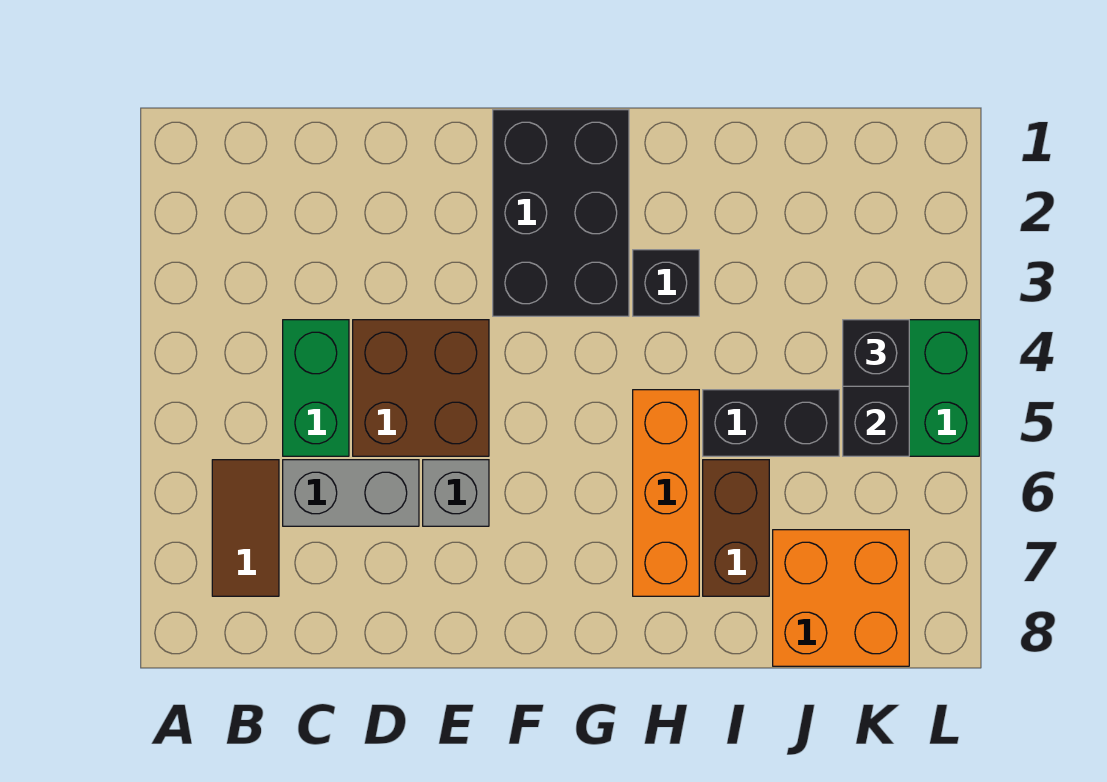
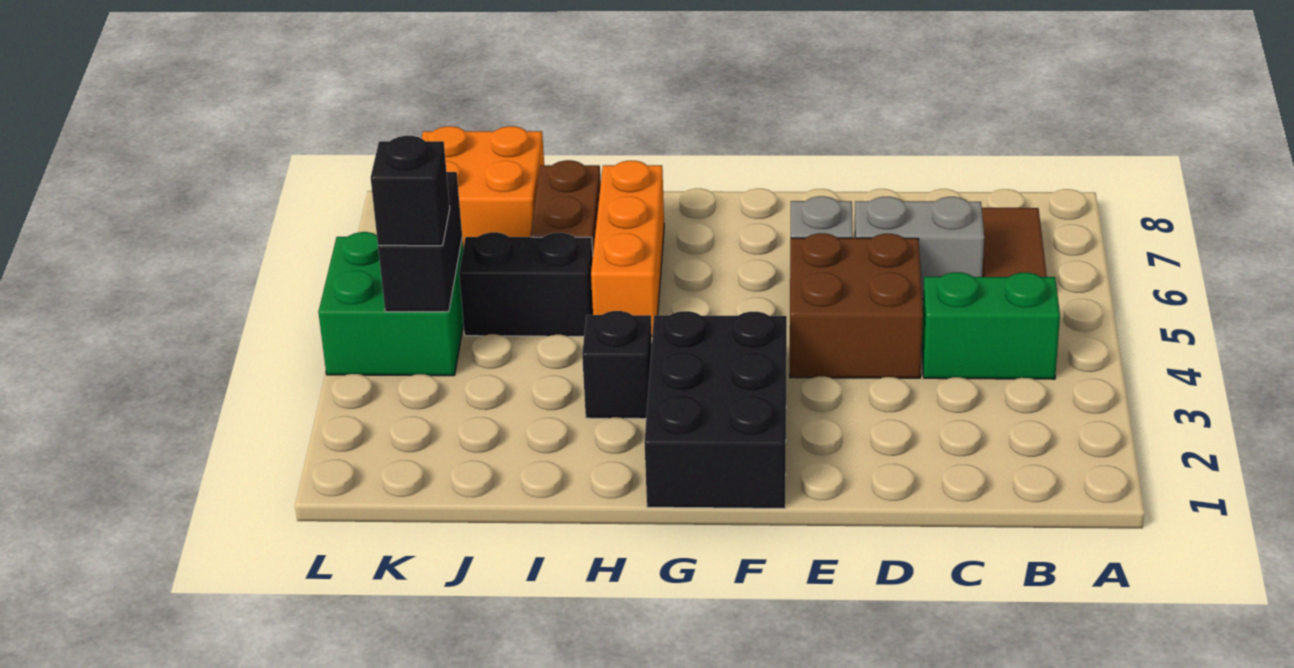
green brick C4:C5 level 1 -> green brick B4:C4 level 1

